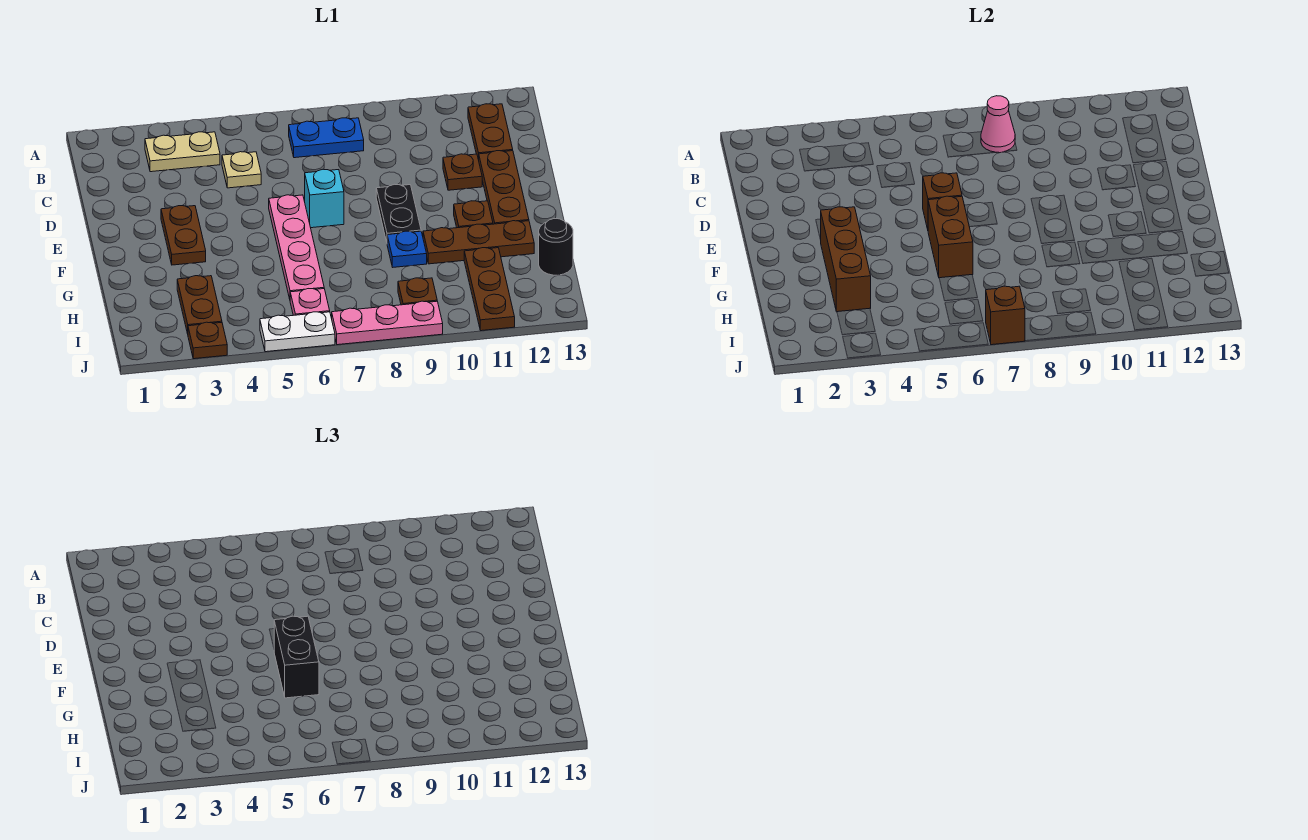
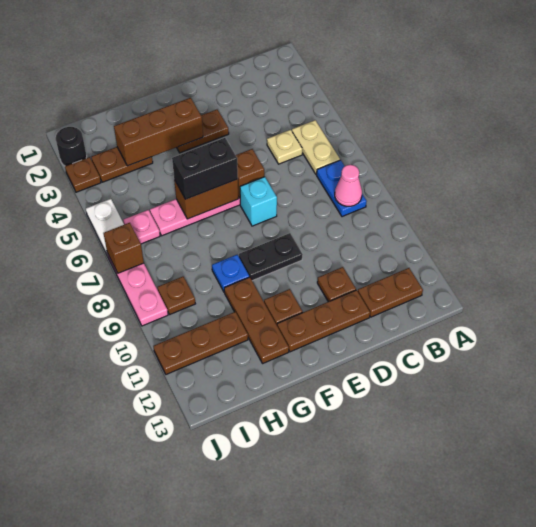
tan plate B3:B4 level 1 -> tan plate B5:B6 level 1
black round brick H13 level 1 -> black round brick J2 level 1

